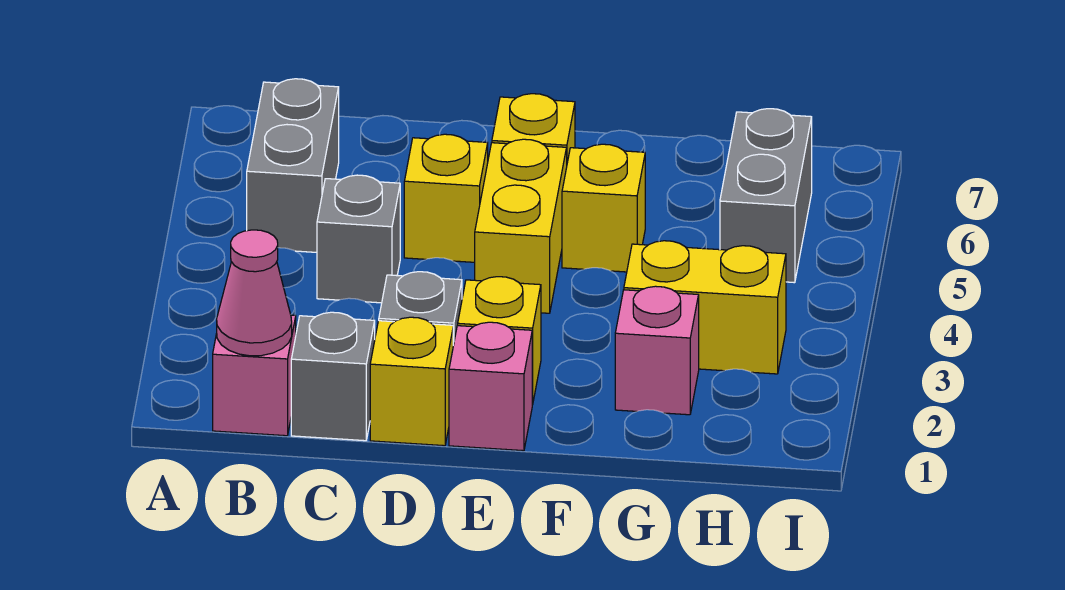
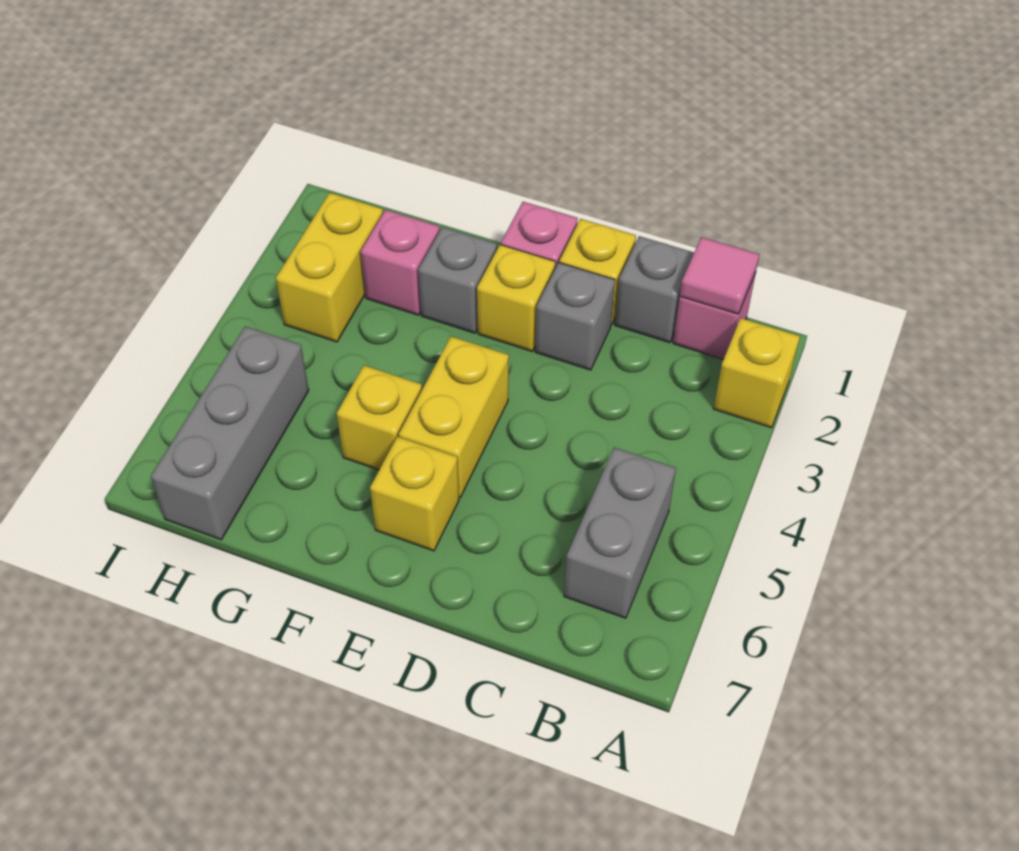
pink cone B1 level 2 -> pink tile B1 level 2
grey brick C4 level 1 -> grey brick F2 level 1
yellow brick D5 level 1 -> yellow brick A2 level 1
yellow brick G3:H3 level 1 -> yellow brick H2:H3 level 1
grey brick H5:H6 level 1 -> grey brick H5:H7 level 1

